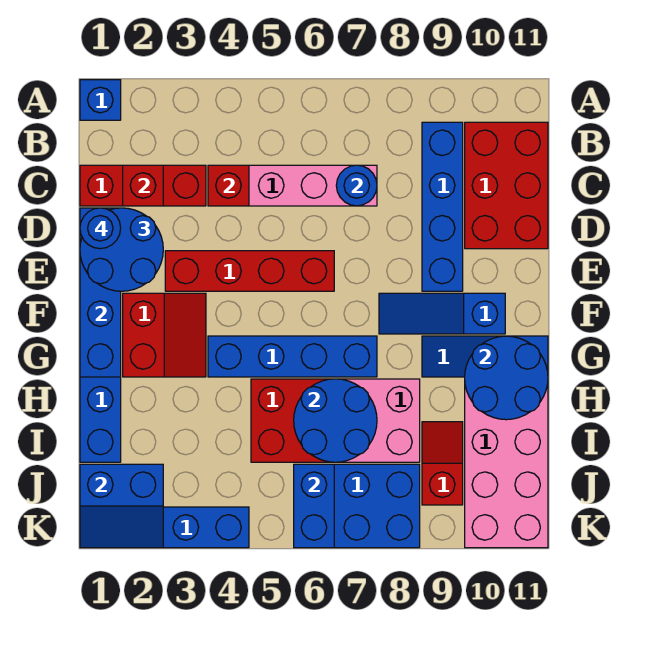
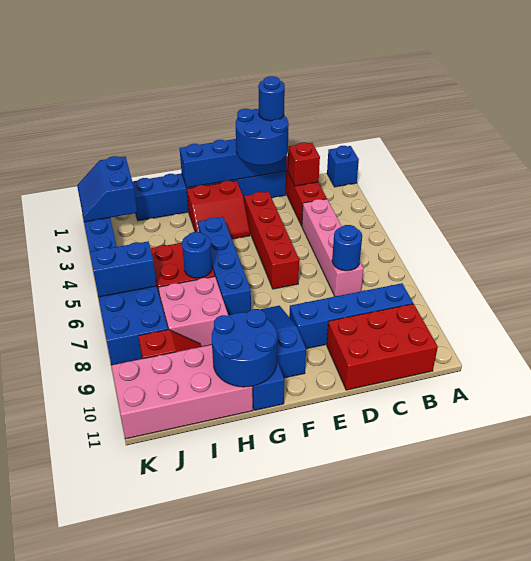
red brick C4 level 2 -> none
blue round brick H6:I7 level 2 -> blue round brick H6 level 2

